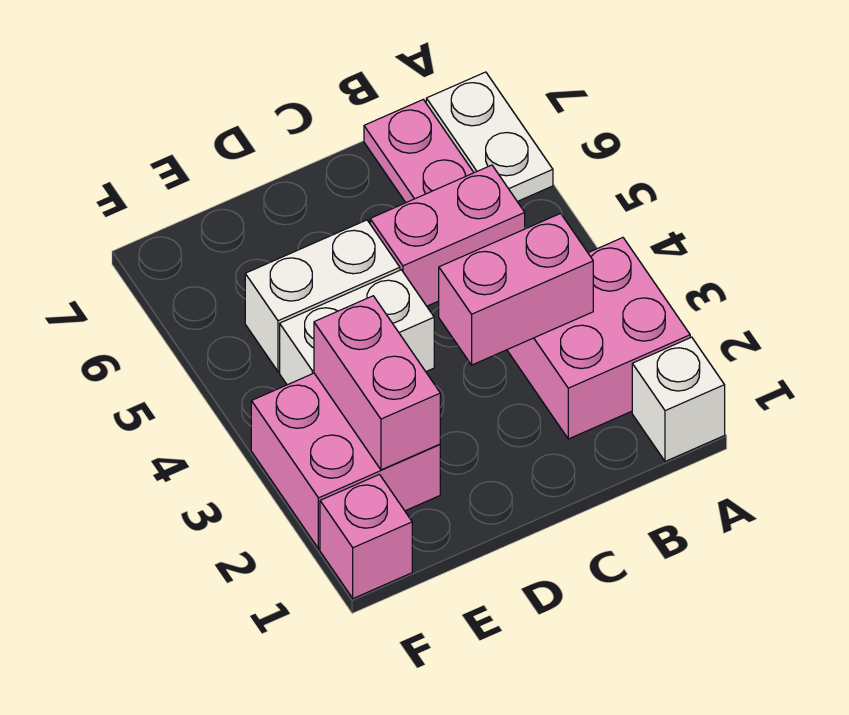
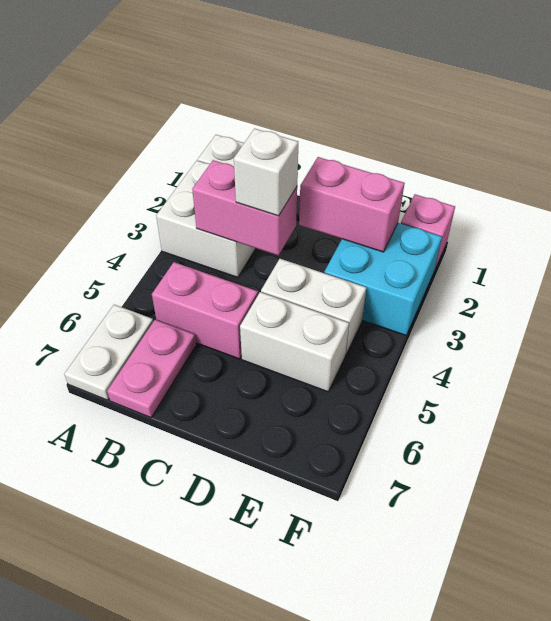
pink brick A2:B3 level 1 -> white brick A2:B3 level 1
none -> white brick C3 level 3
pink brick E2:F3 level 1 -> cyan brick E2:F3 level 1
pink brick E2:E3 level 2 -> pink brick D2:E2 level 2

